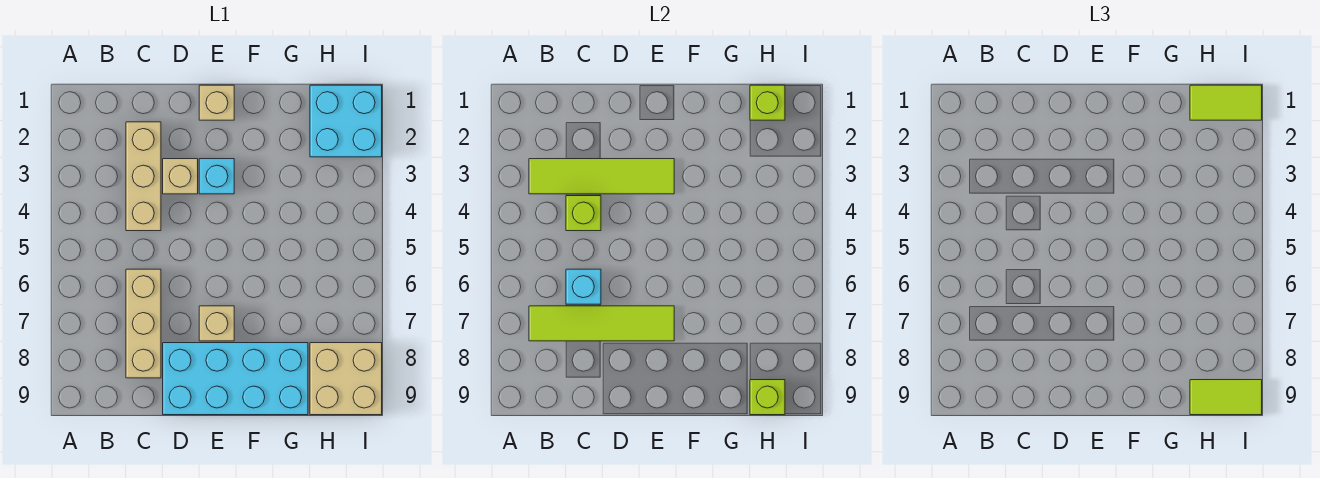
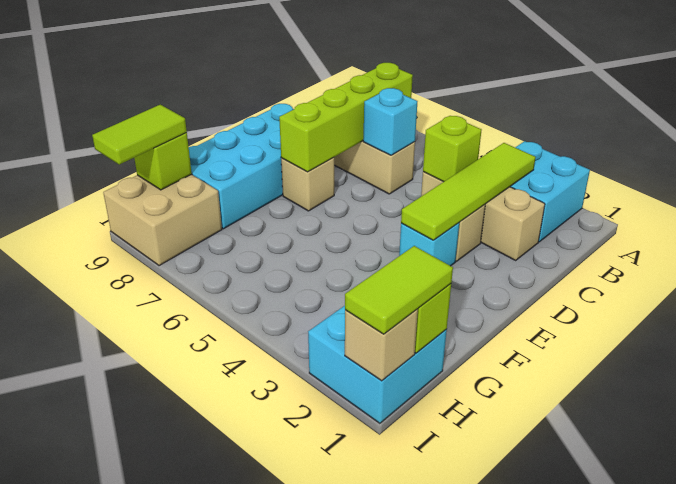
none -> cyan brick A2:B3 level 1
lime tile B7:E7 level 2 -> lime brick B7:E7 level 2
tan brick E1 level 1 -> tan brick I1 level 2

